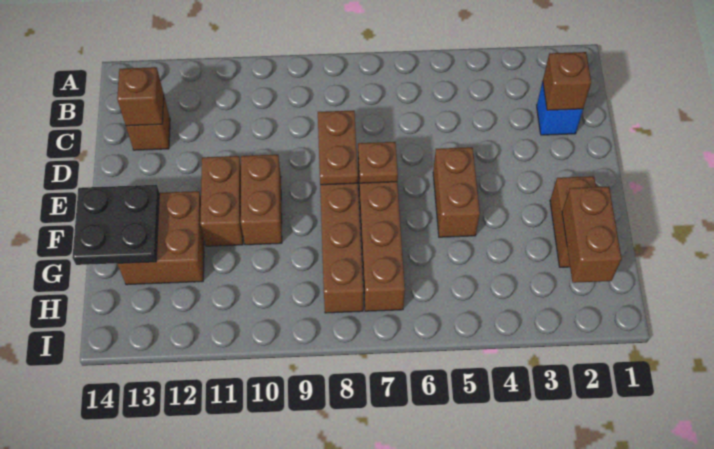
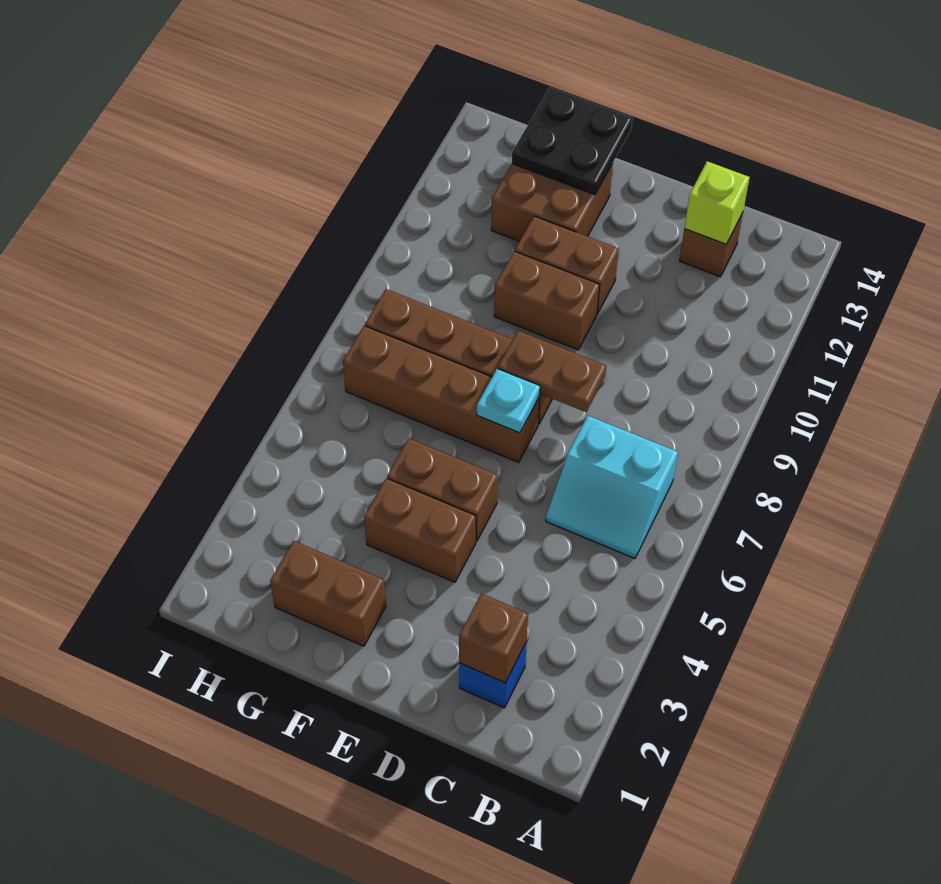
none -> cyan slope B6:C7 level 1 top 7
brown brick C13 level 2 -> lime brick C13 level 2
brown plate E7 level 2 -> cyan plate E7 level 2
brown brick G2:H2 level 2 -> brown brick E4:F4 level 1

